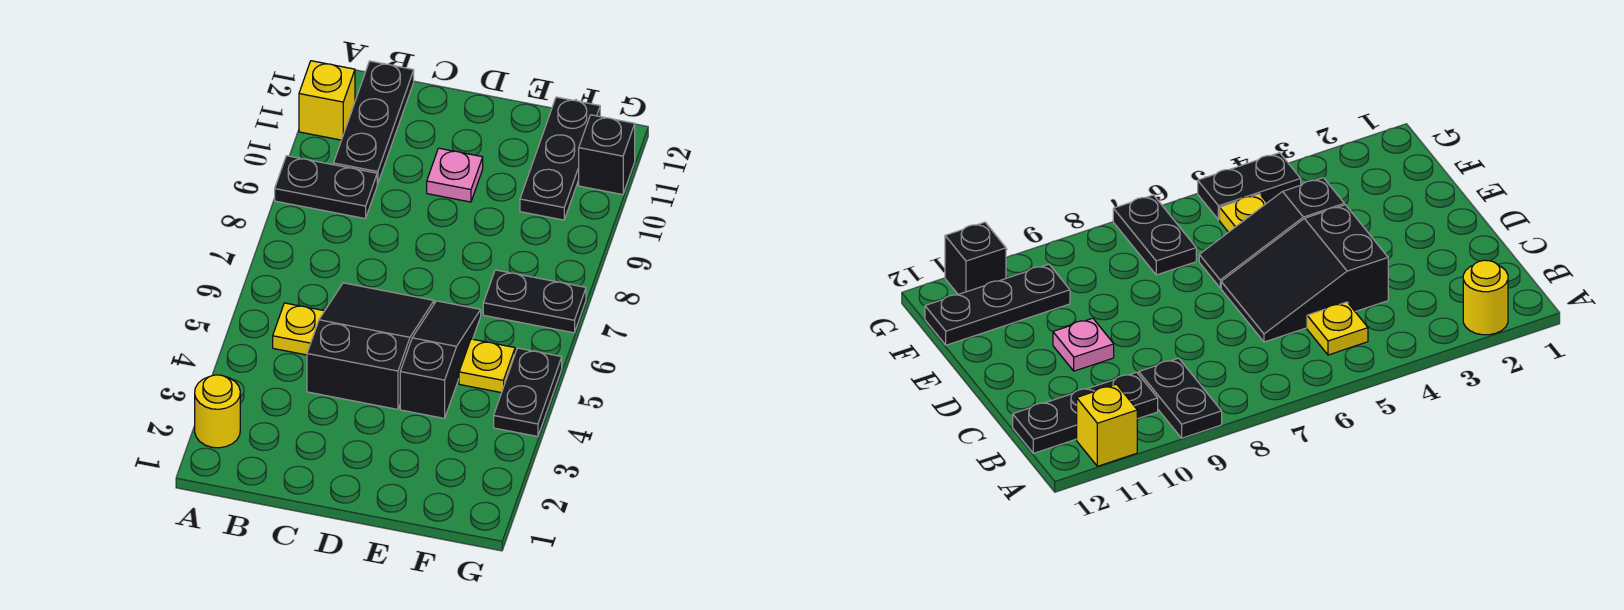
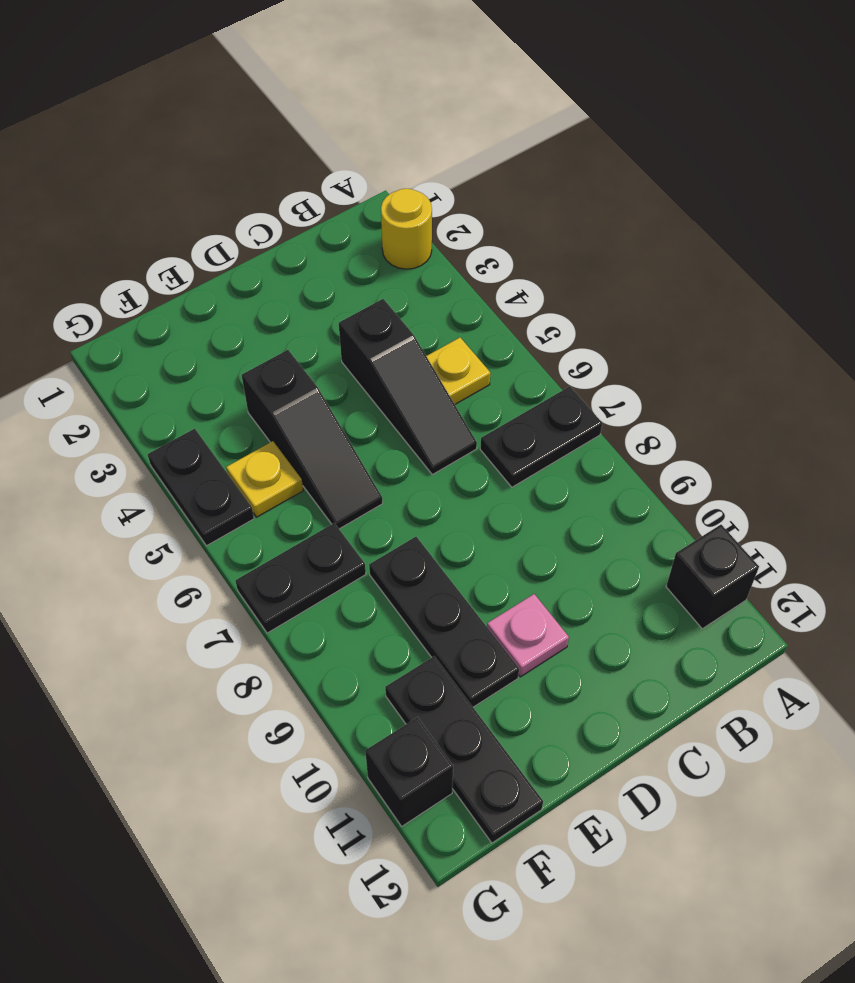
black plate A9:B9 level 1 -> black plate A7:B7 level 1
yellow brick A11 level 1 -> black brick A11 level 1
black plate B10:B12 level 1 -> black plate E8:E10 level 1
black slope C4:D6 level 1 top 4 -> black slope C4:C6 level 1 top 4

